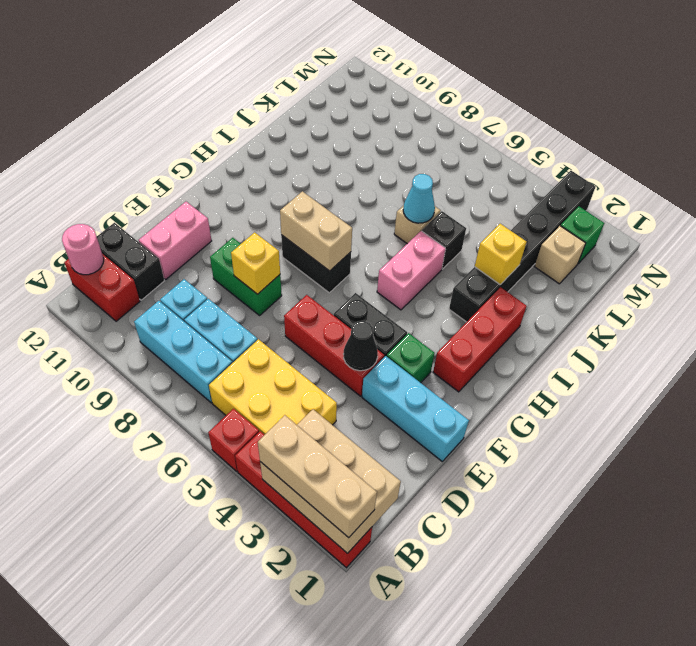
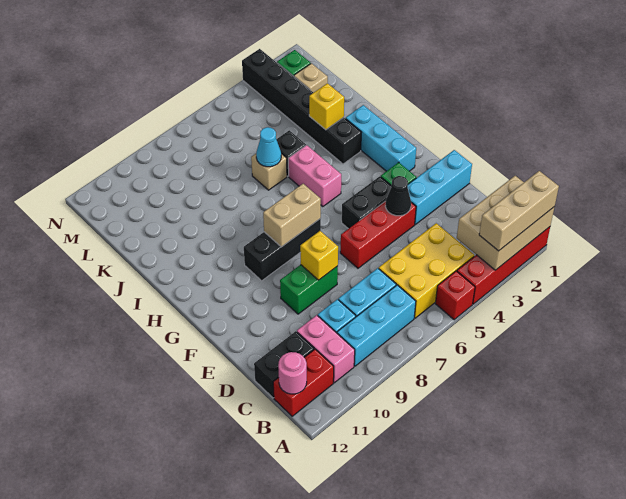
pink brick D11:E11 level 1 -> pink brick B10:C10 level 1
red brick G2:I2 level 1 -> cyan brick G2:I2 level 1
black brick G7:G8 level 1 -> black brick G7:G9 level 1

